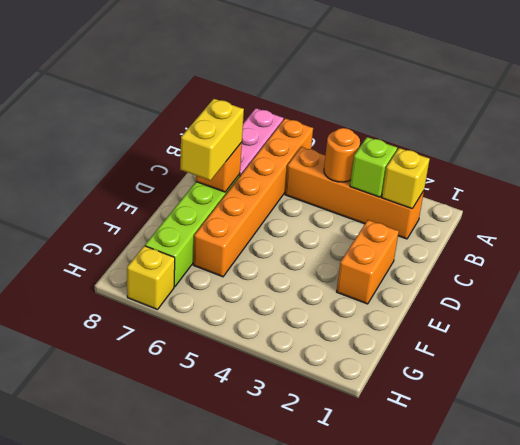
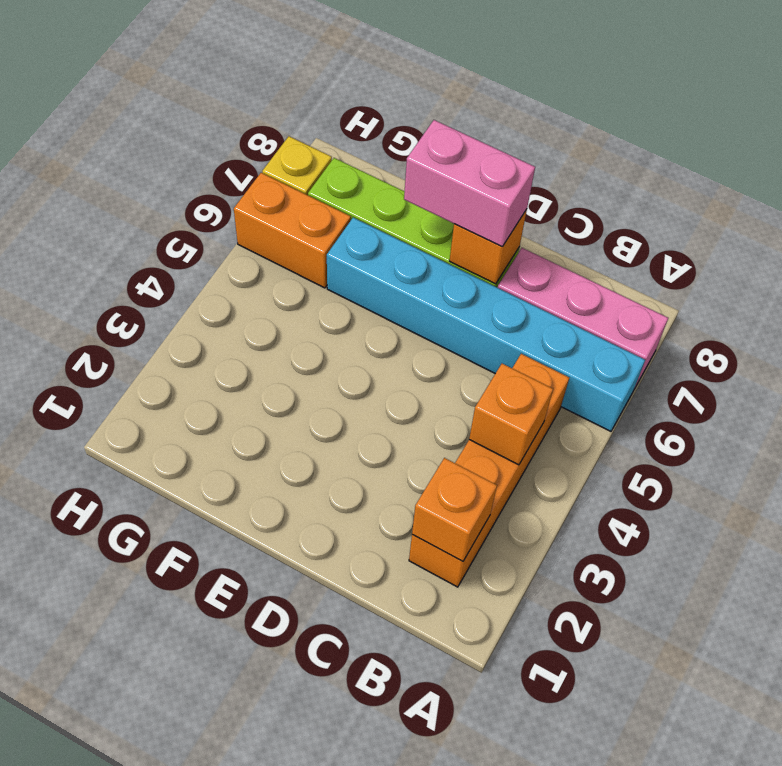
orange brick A6:F6 level 1 -> cyan brick A6:F6 level 1
yellow brick B2 level 2 -> orange brick B2 level 2
lime brick B3 level 2 -> none
orange round brick B4 level 2 -> orange brick B4 level 2
orange brick D2:E2 level 1 -> orange brick G6:H6 level 1
yellow brick D7:E7 level 3 -> pink brick D7:E7 level 3

